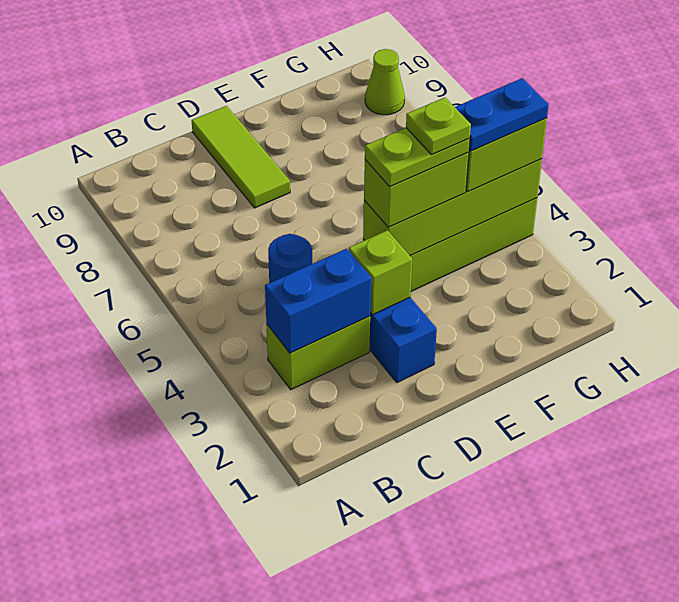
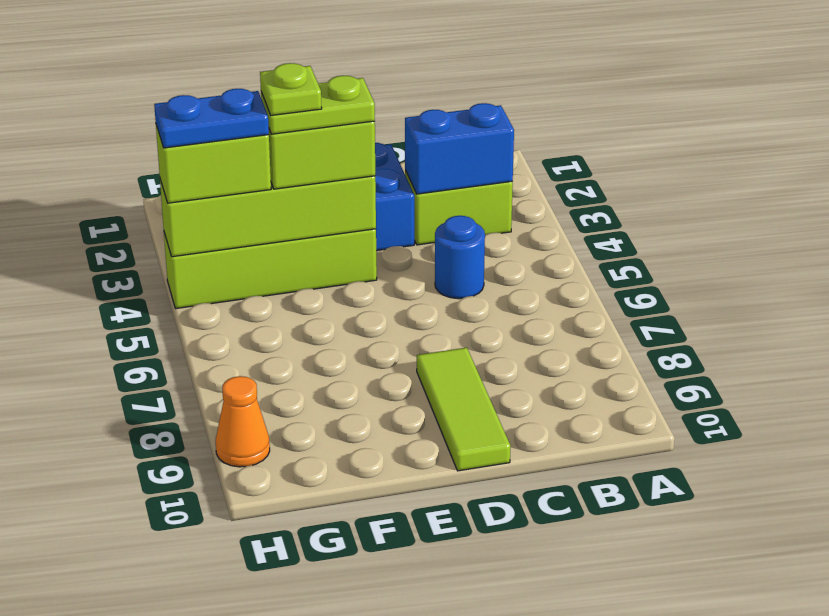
lime brick D3 level 2 -> none
lime cone H9 level 1 -> orange cone H9 level 1

